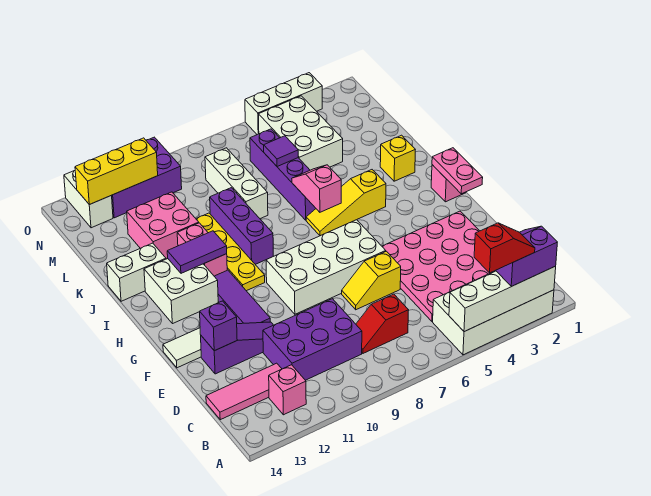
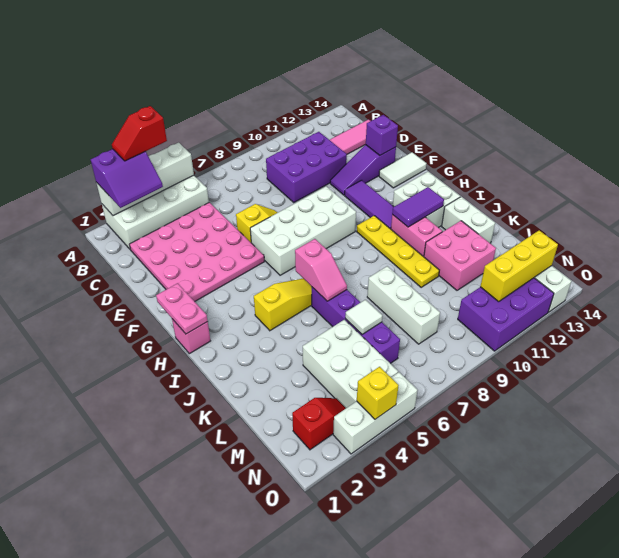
pink brick B12 level 1 -> none
red slope C7:C8 level 1 top 7 -> red slope N2:N3 level 1 top 2
purple brick I9:K9 level 1 -> none
yellow brick J2 level 1 -> yellow brick O4 level 2
white brick J13:J14 level 1 -> white brick J13:K13 level 1
purple tile L6 level 2 -> white tile L6 level 2

